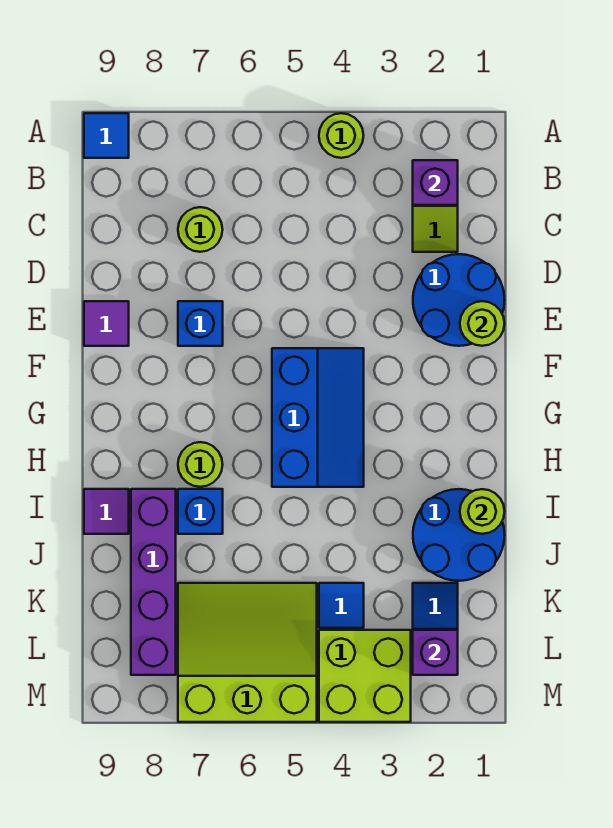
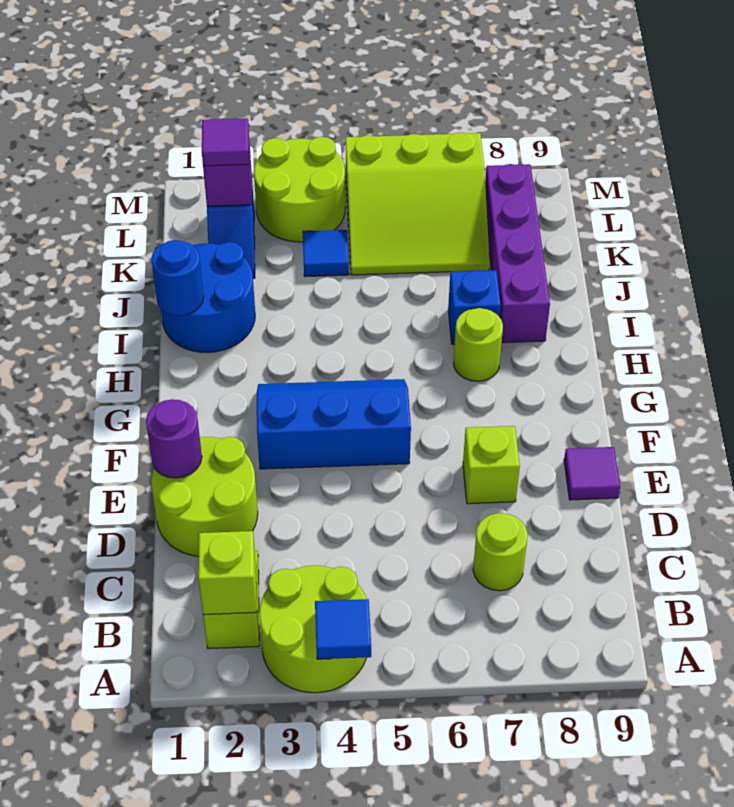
lime round brick A4 level 1 -> lime round brick A3:B4 level 1
blue tile A9 level 1 -> blue tile A4 level 2
purple brick B2 level 2 -> lime brick B2 level 2
blue round brick D1:E2 level 1 -> lime round brick D1:E2 level 1
lime round brick E1 level 2 -> purple round brick E1 level 2
blue brick E7 level 1 -> lime brick E7 level 1
blue slope F4:H5 level 1 top 5 -> blue slope F3:G5 level 1 top F
lime round brick I1 level 2 -> blue round brick I1 level 2
purple tile I9 level 1 -> purple tile L2 level 3
lime brick L3:M4 level 1 -> lime round brick L3:M4 level 1

